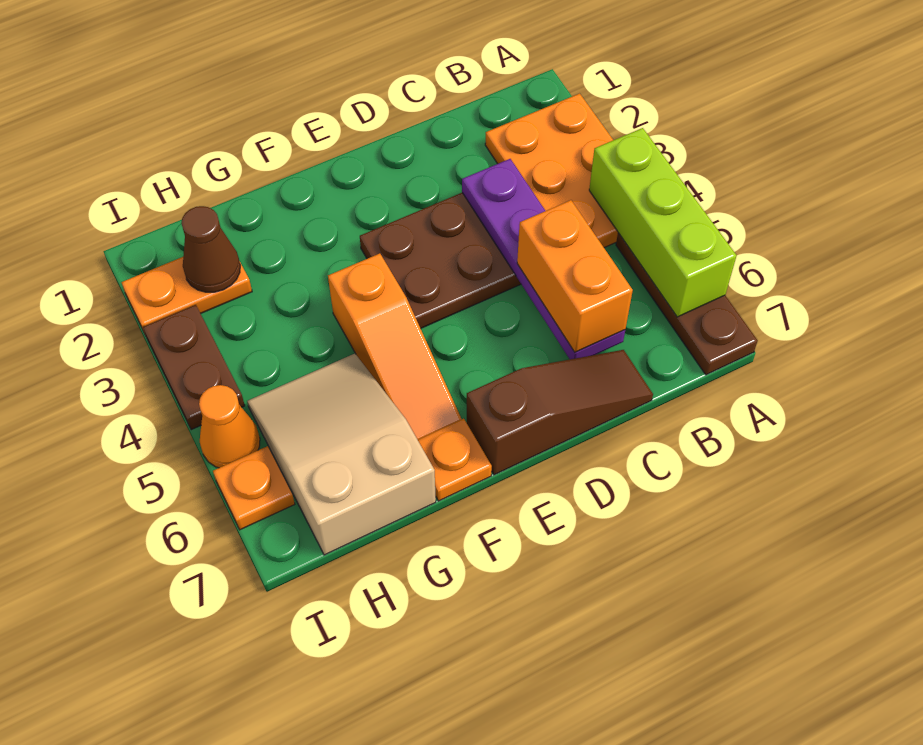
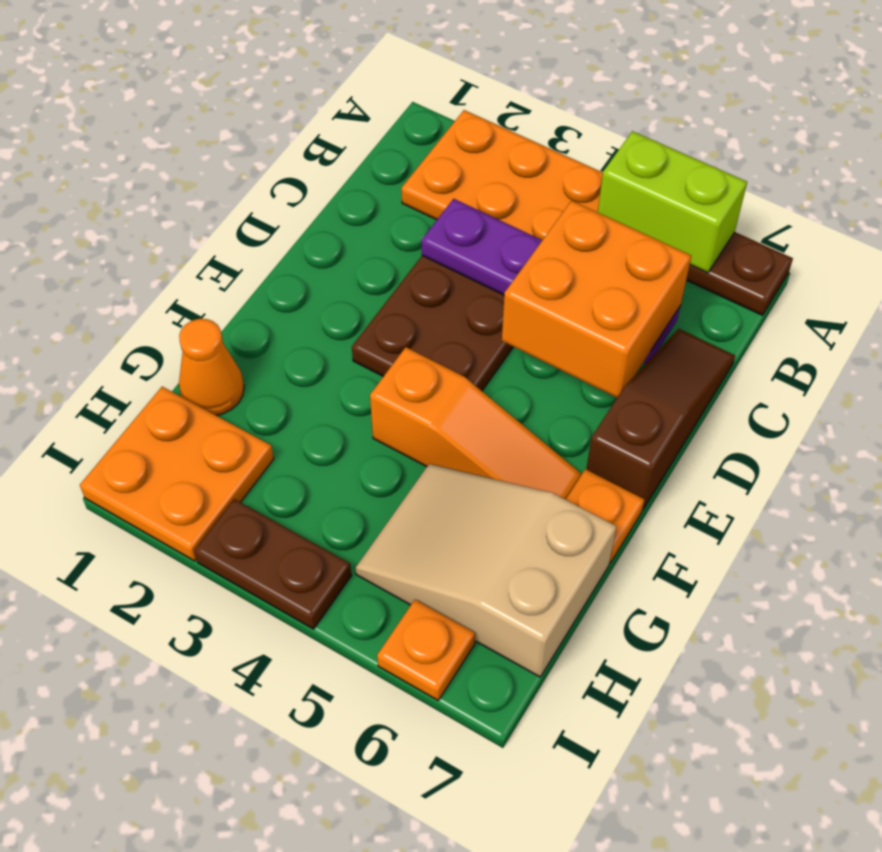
lime brick A4:A6 level 2 -> lime brick A5:A6 level 2
orange brick C5:C6 level 3 -> orange brick C5:D6 level 3
orange plate H2:I2 level 1 -> orange plate H1:I2 level 1
brown cone H2 level 2 -> none
orange cone I5 level 1 -> orange cone G1 level 1

